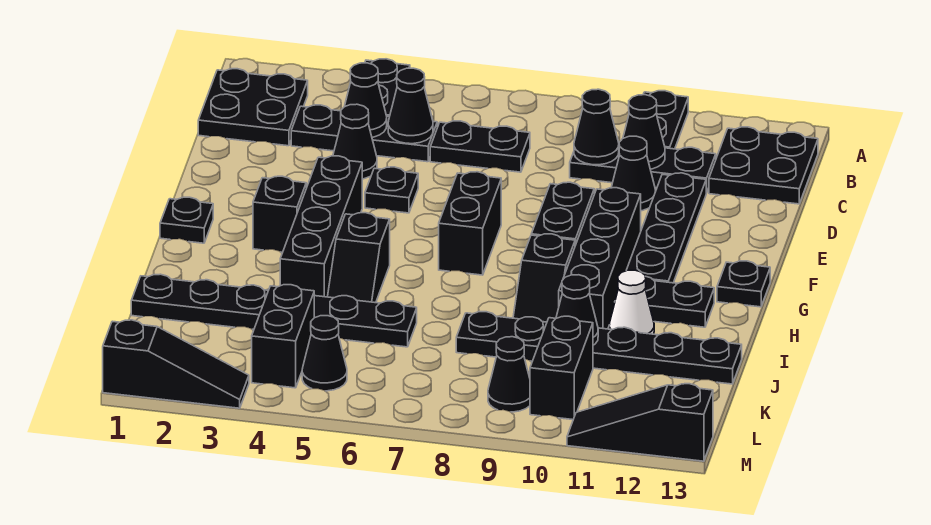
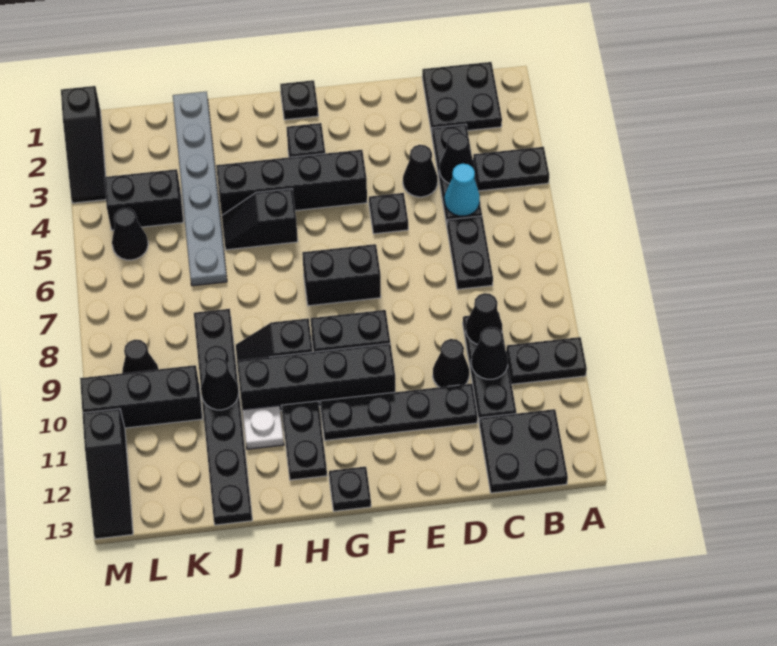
black cone C5 level 2 -> cyan cone C5 level 2
white cone I11 level 1 -> white plate I11 level 1
black plate J1:J6 level 1 -> grey plate J1:J6 level 1
black brick K10:L10 level 1 -> black brick K10:M10 level 1
black slope M11:M13 level 1 top 13 -> black slope M11:M13 level 1 top 11

